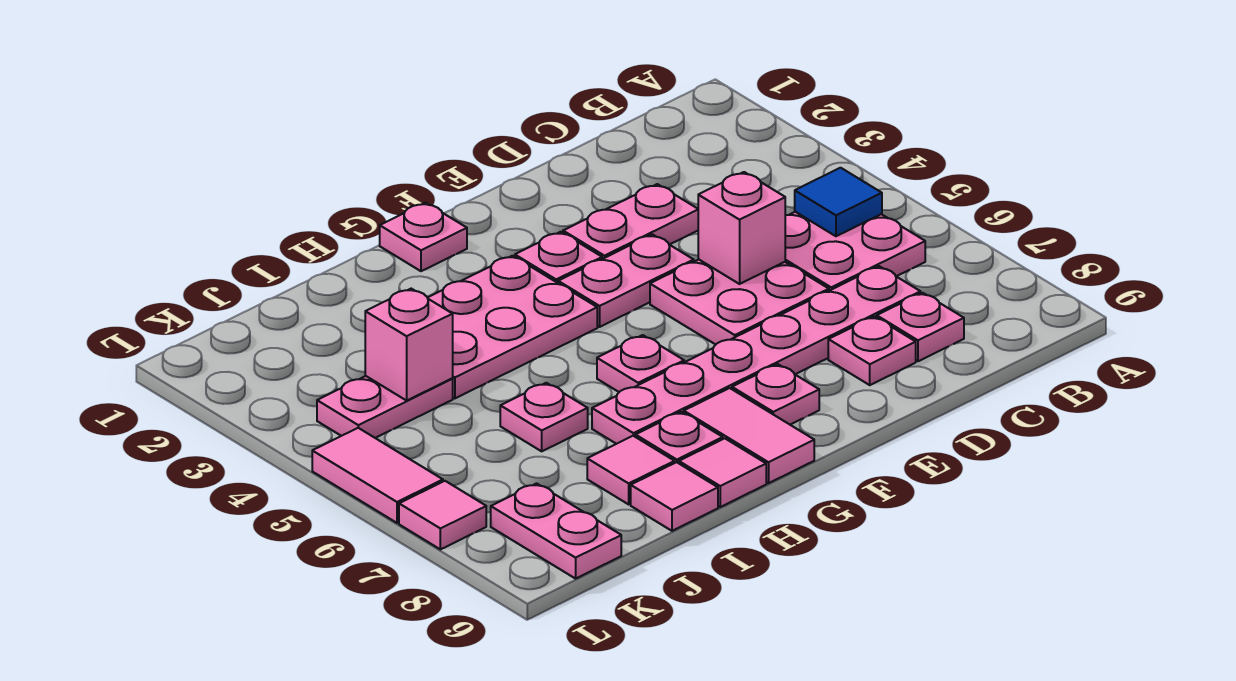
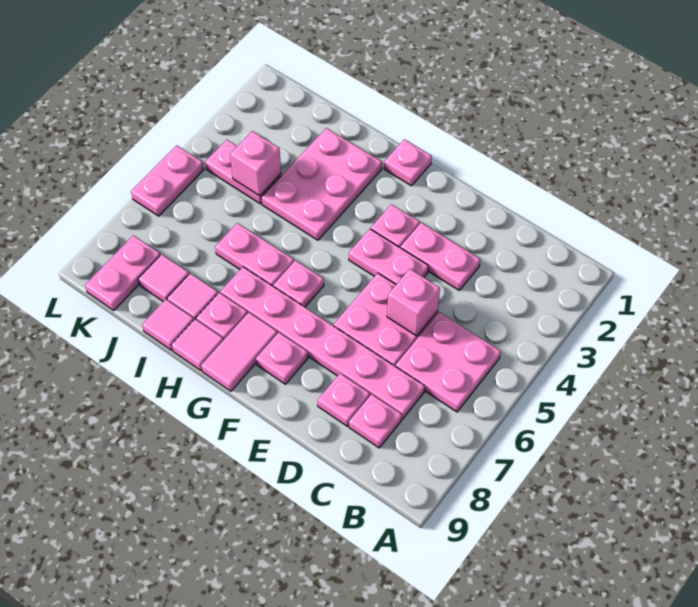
blue tile B5 level 2 -> none
pink plate G3:I4 level 1 -> pink plate H2:I4 level 1
pink plate I6 level 1 -> pink plate H6:I6 level 1
pink tile L5:L6 level 1 -> pink plate L5:L6 level 1
pink tile L7 level 1 -> pink tile J8 level 1

